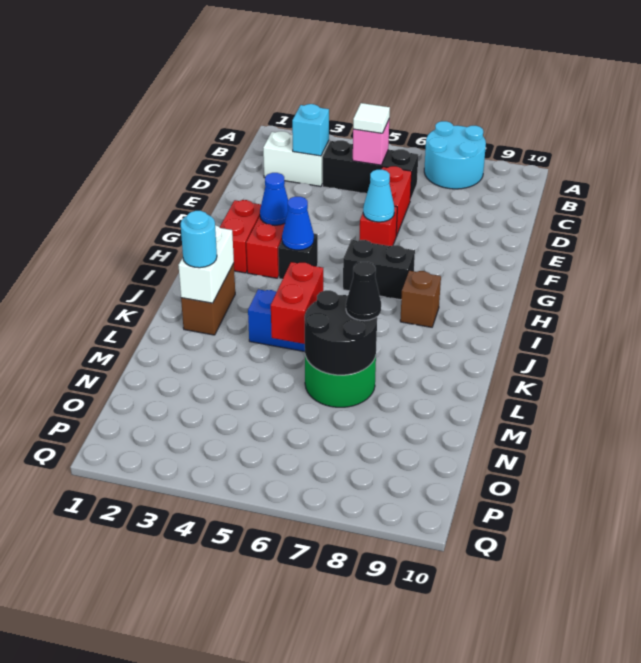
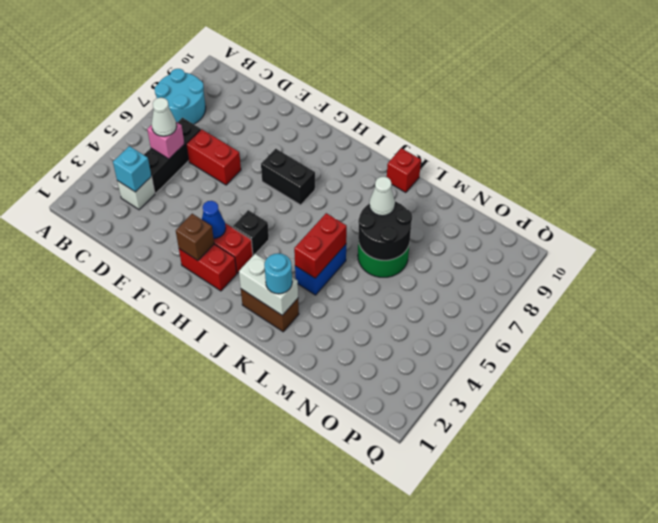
white brick C2:C3 level 1 -> white brick C3 level 1
white tile C5 level 3 -> white cone C5 level 3
red brick F6 level 1 -> red brick K10 level 1
cyan cone F6 level 2 -> none
blue cone H4 level 2 -> none
black brick H6:H7 level 1 -> black brick G7:H7 level 1
brown brick I8 level 1 -> brown brick G2 level 2
red brick K5:L5 level 2 -> red brick K4:K5 level 2
black cone L7 level 3 -> white cone L7 level 3

